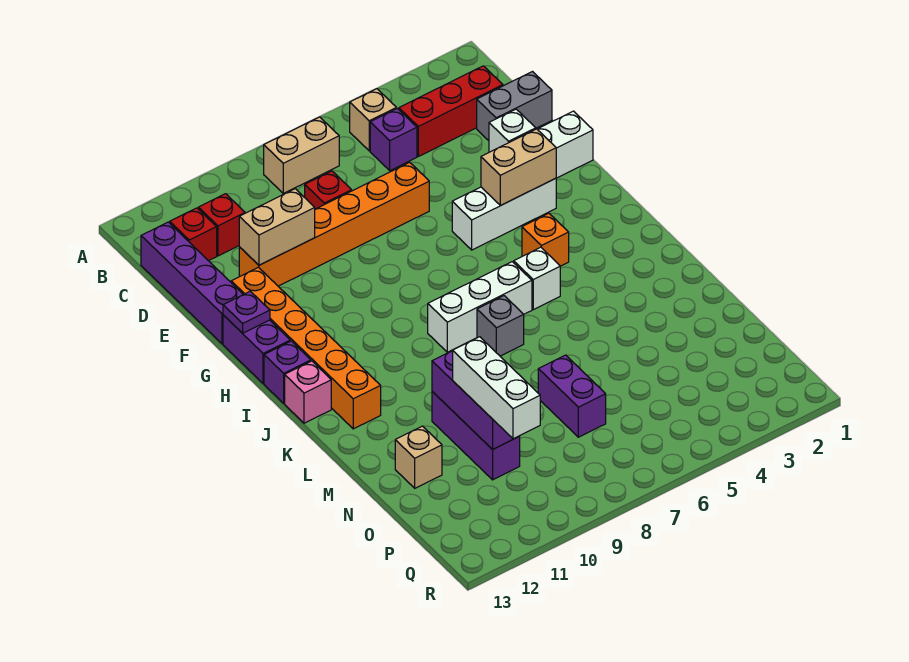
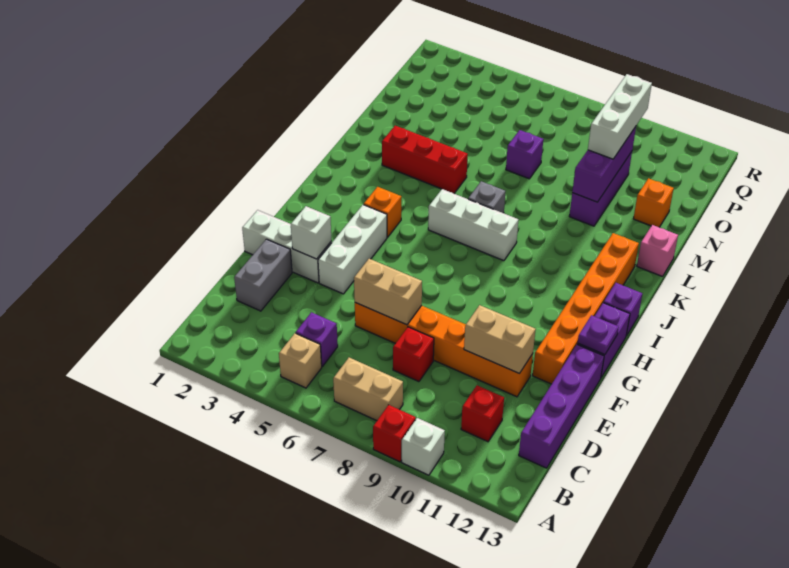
red brick C2:C4 level 1 -> red brick L3:L5 level 1
red brick C12 level 1 -> red brick A9 level 1
grey brick D1:D2 level 1 -> grey brick D2:E2 level 1
white brick G3:G5 level 1 -> white brick F4:H4 level 1
tan brick G3:G4 level 2 -> tan brick E6:E7 level 2
white brick J5 level 1 -> white brick A10 level 1
pink brick J13 level 1 -> pink brick L13 level 1
purple brick N7:O7 level 1 -> purple brick N7 level 1
tan brick N12 level 1 -> orange brick N12 level 1

